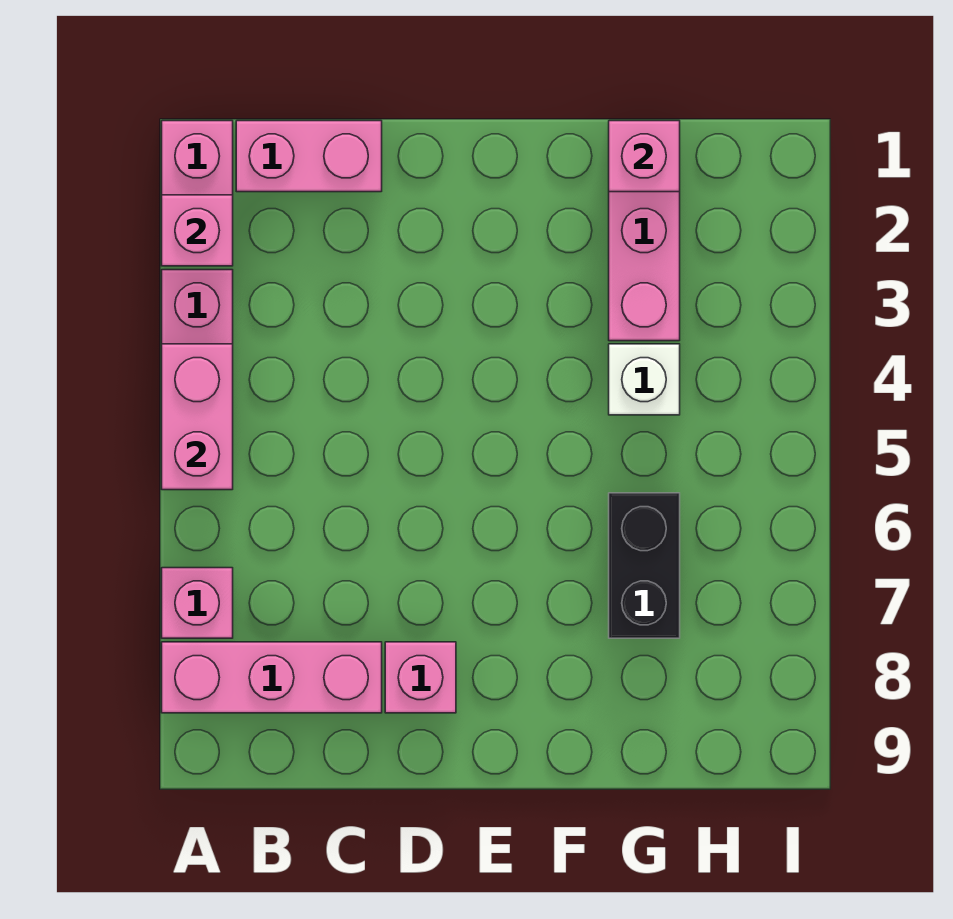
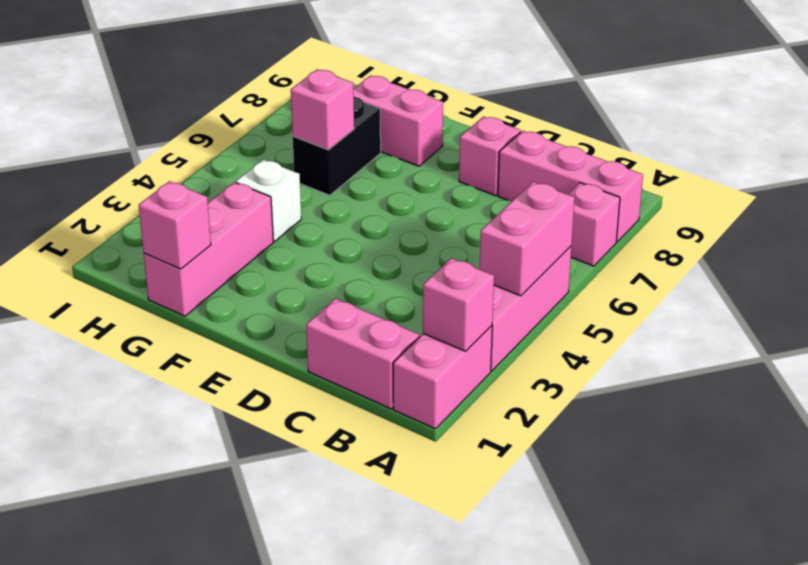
none -> pink brick F8:G8 level 1
none -> pink brick G6 level 2

